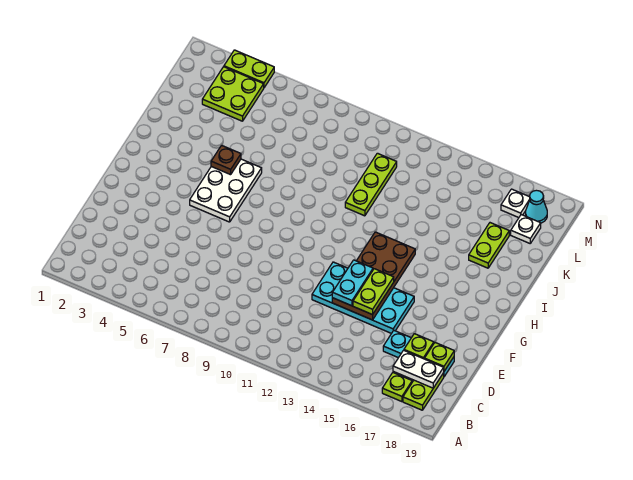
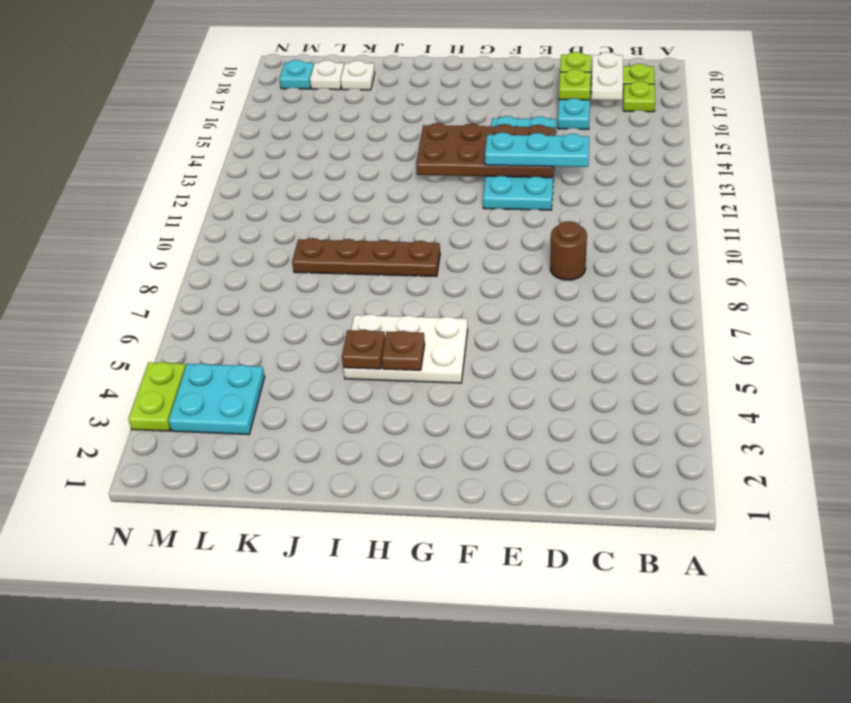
none -> brown round brick D9 level 1
cyan plate E13:F13 level 3 -> cyan plate D13:F13 level 3
lime plate E14:F14 level 3 -> none
none -> brown plate H5 level 2
none -> brown plate H9:K9 level 1
lime plate J11:L11 level 1 -> none
lime plate J17:K17 level 1 -> none
lime plate L3:M4 level 1 -> cyan plate L3:M4 level 1
white plate M17 level 1 -> white plate K18 level 1
cyan cone M18 level 1 -> cyan plate M18 level 1

